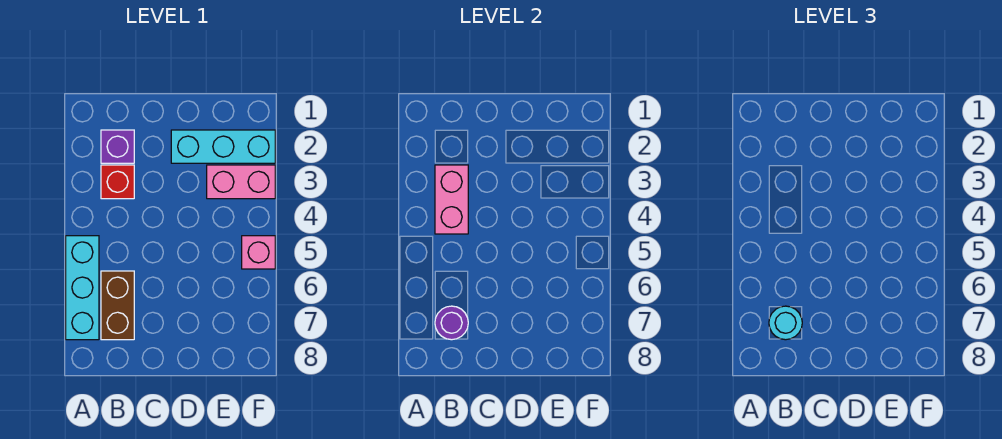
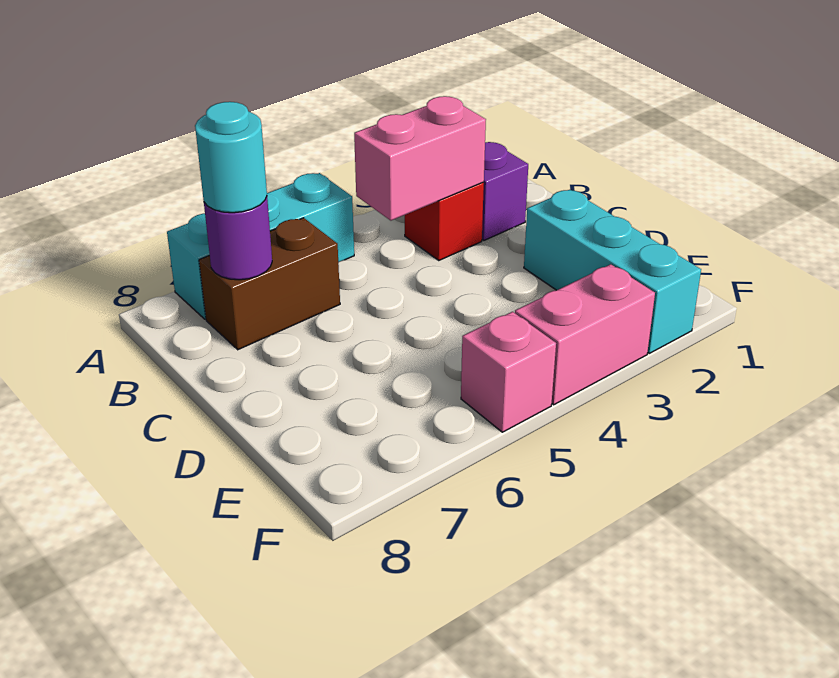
pink brick E3:F3 level 1 -> pink brick F3:F4 level 1

